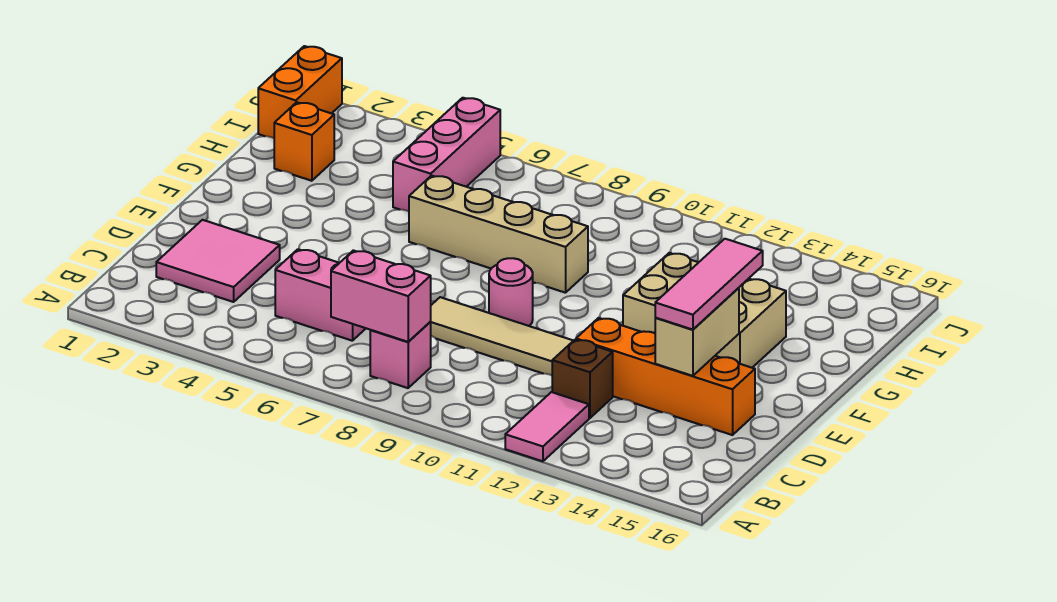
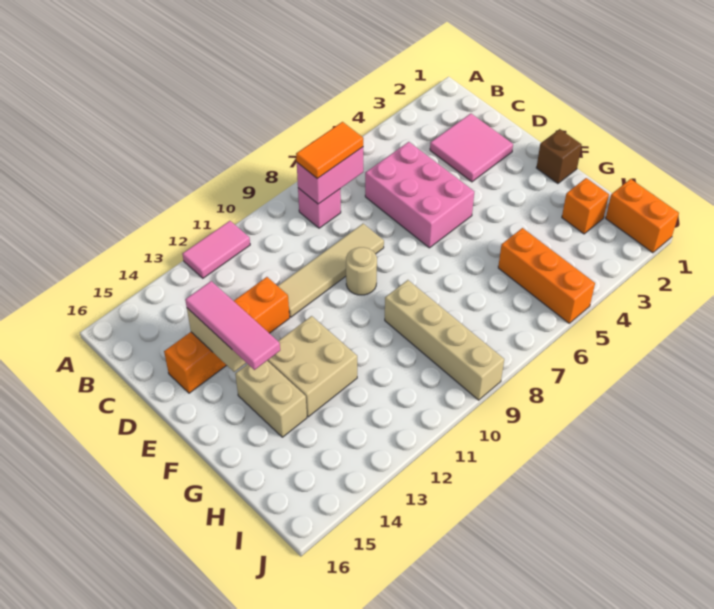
pink tile A12:B12 level 1 -> pink tile A11:A12 level 1
none -> orange tile B7:B8 level 3
pink brick C5:C6 level 1 -> pink brick C5:E6 level 1
brown brick C12 level 1 -> brown brick F1 level 1
pink round brick E9 level 1 -> tan round brick E9 level 1
tan brick G6:G9 level 1 -> tan brick G9:J9 level 1
pink brick H5:J5 level 1 -> orange brick H5:J5 level 1

